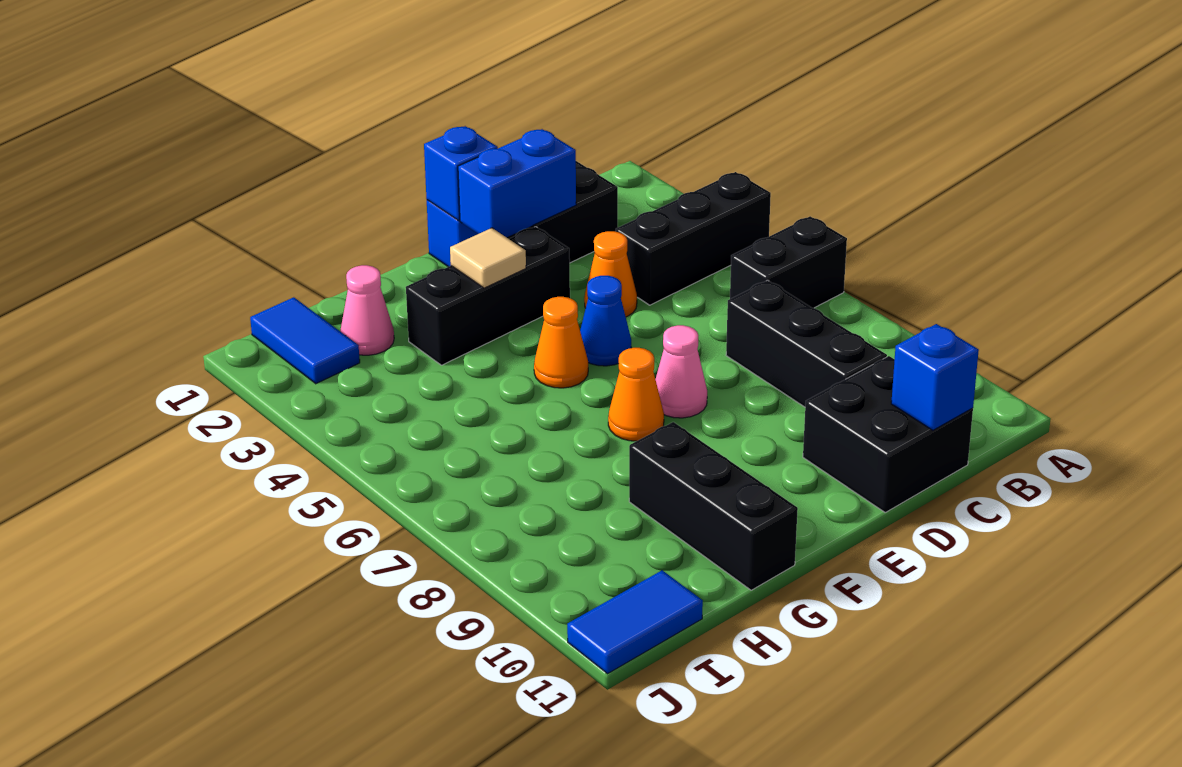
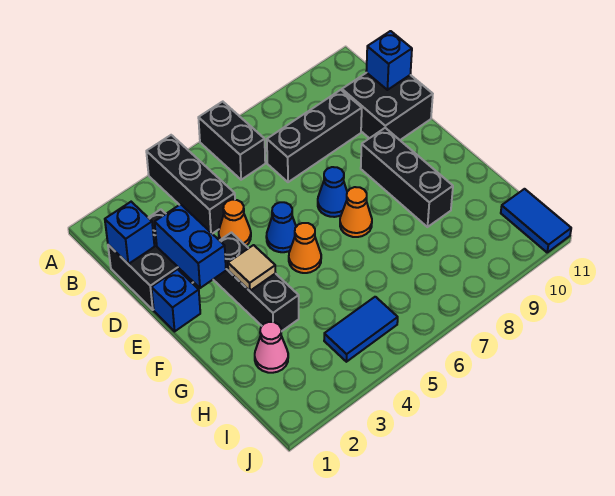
blue brick E1 level 2 -> blue brick C1 level 2
pink cone E7 level 1 -> blue cone E7 level 1
black brick G9:G11 level 1 -> black brick E9:G9 level 1
blue tile I1:I2 level 1 -> blue tile I4:I5 level 1

